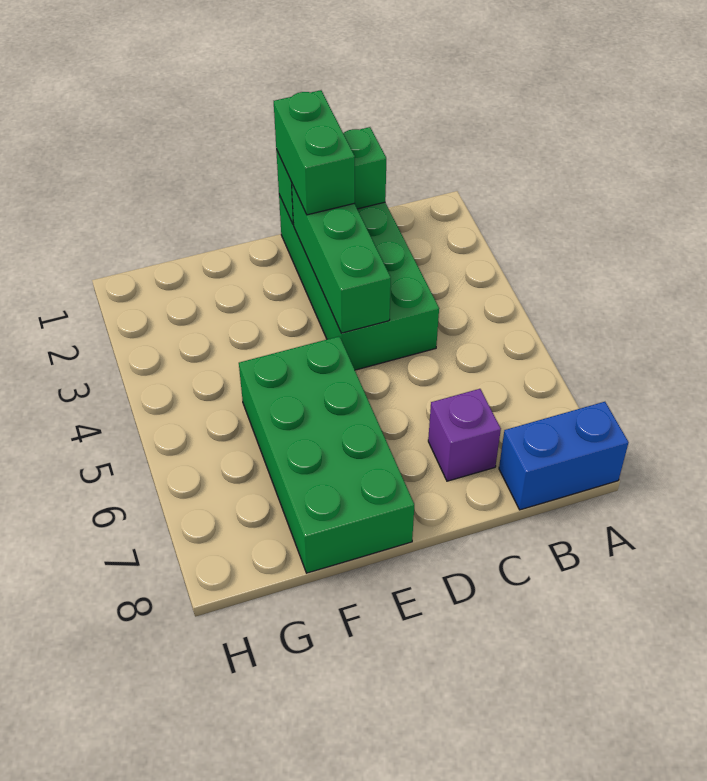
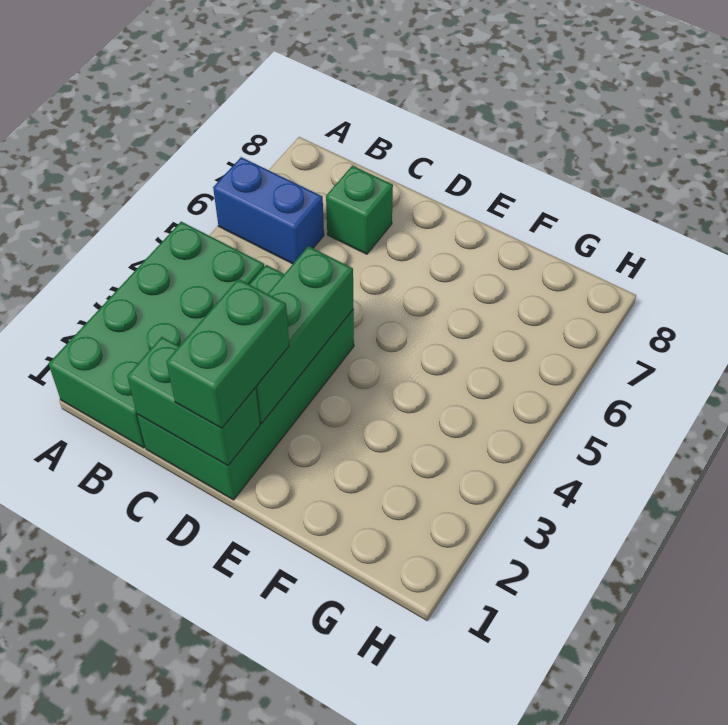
blue brick A8:B8 level 1 -> blue brick A6:B6 level 1
purple brick C7 level 1 -> green brick C7 level 1
green brick E5:F8 level 1 -> green brick A1:B4 level 1

